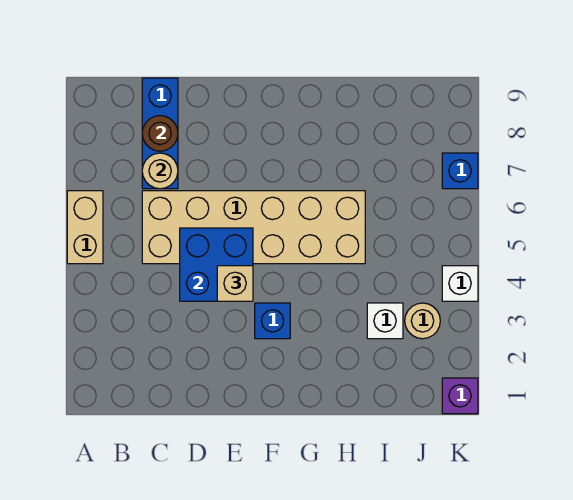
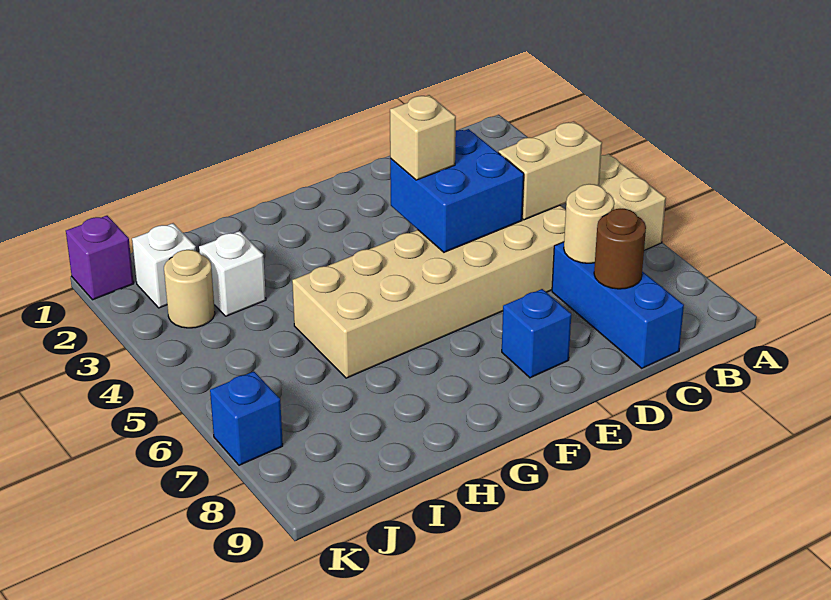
none -> tan brick B5:C5 level 2
blue brick F3 level 1 -> blue brick E8 level 1
white brick K4 level 1 -> white brick J2 level 1

